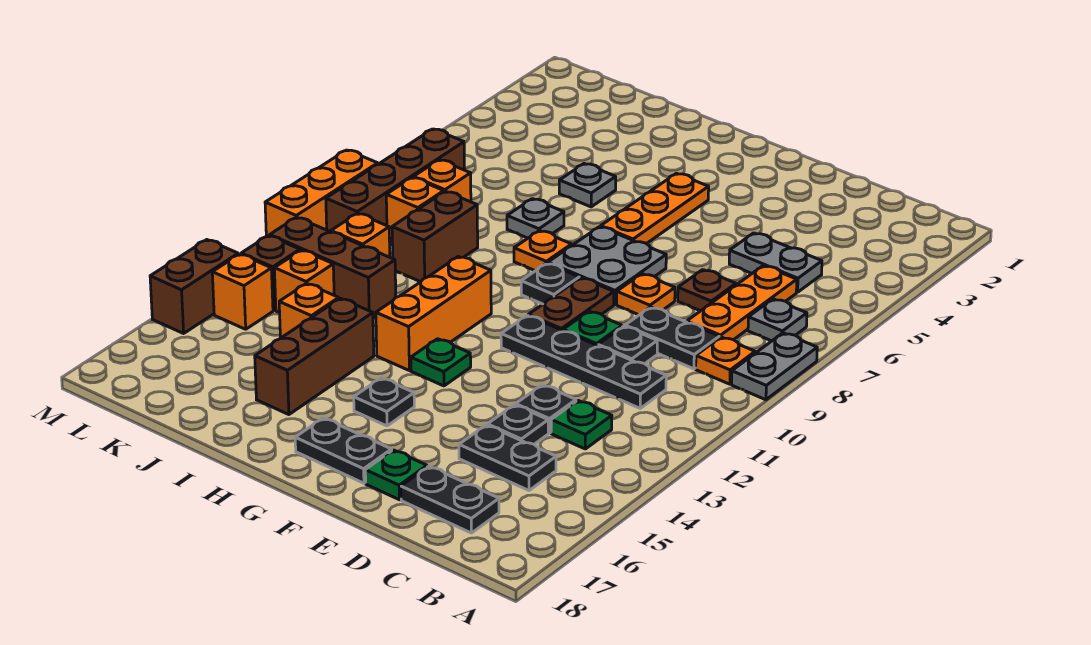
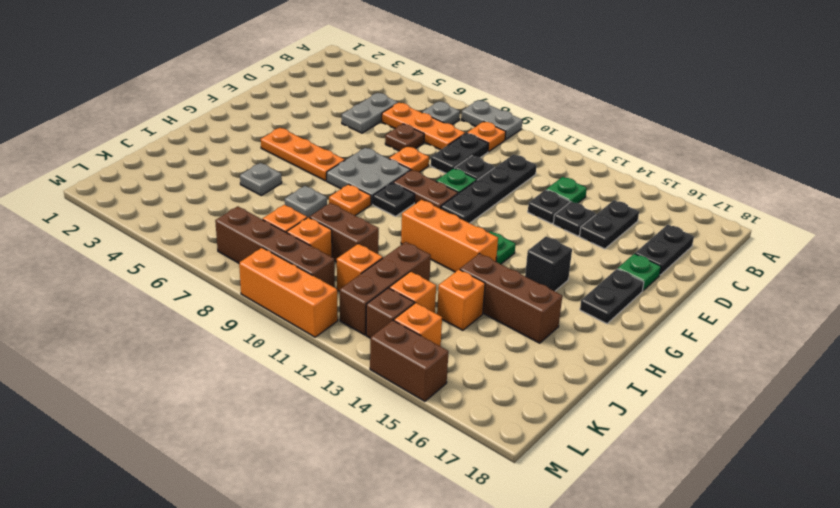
black plate G15 level 1 -> black brick G15 level 1

